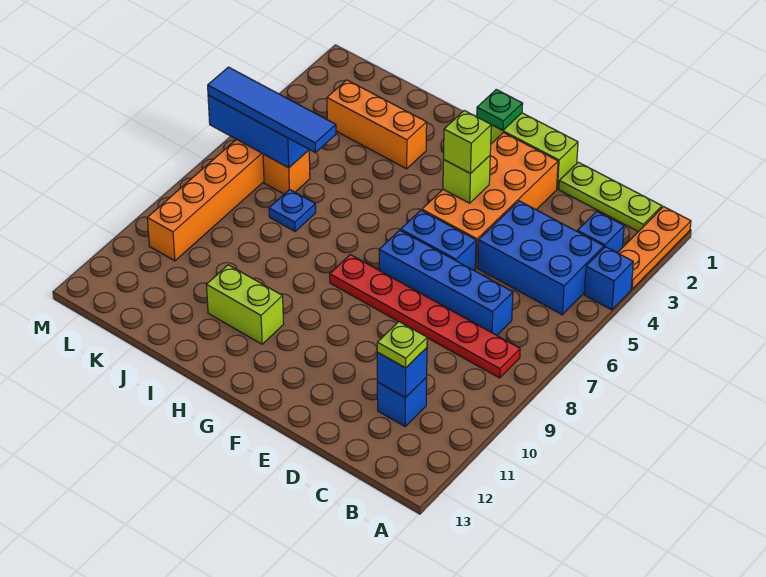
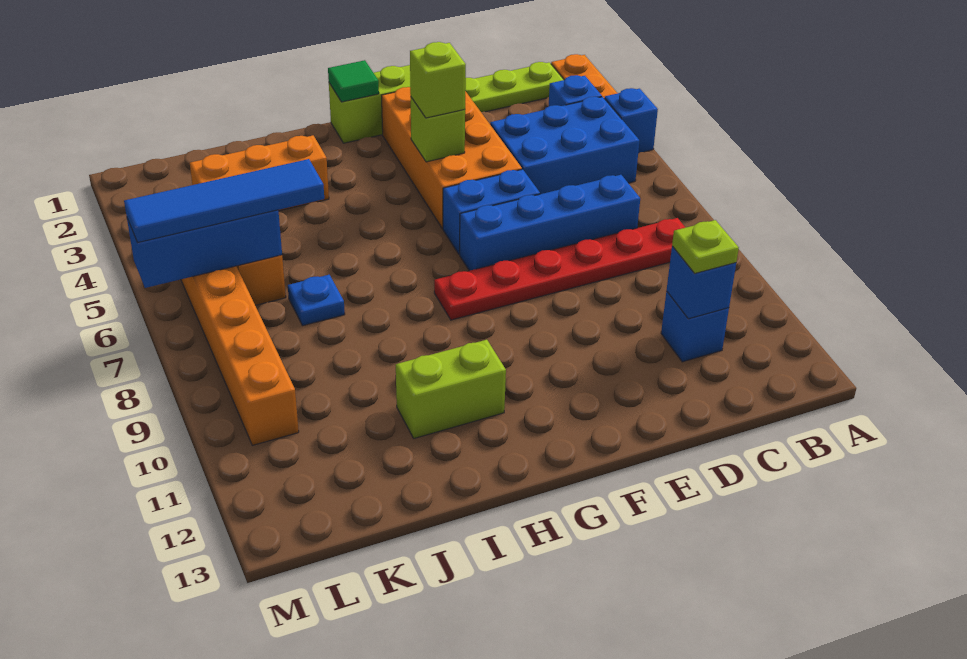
green plate G1 level 2 -> green tile G1 level 2

